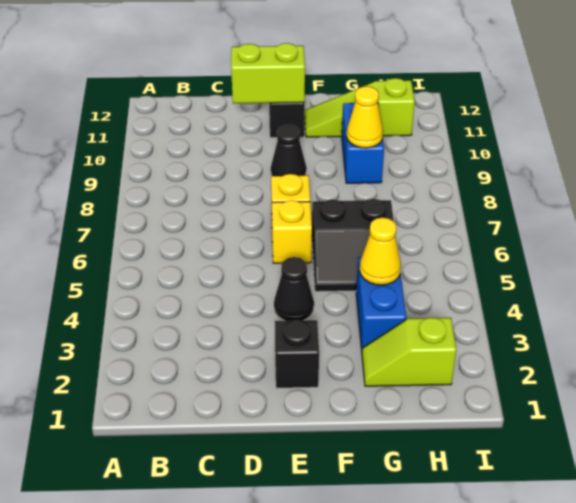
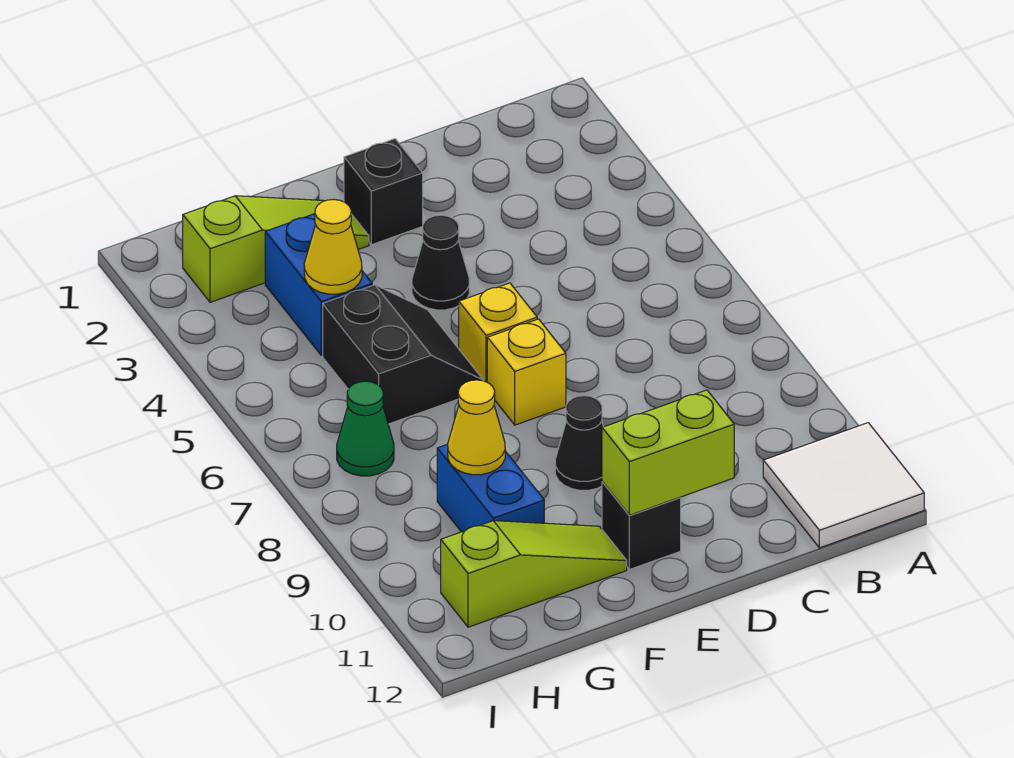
none -> white tile A11:B12 level 1
black slope F5:G6 level 1 top 6 -> black slope F5:G6 level 1 top G
lime slope G2:H2 level 1 top H -> lime slope F2:H2 level 1 top H
none -> green cone H7 level 1

